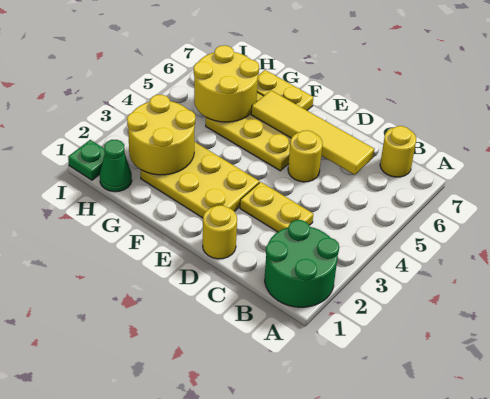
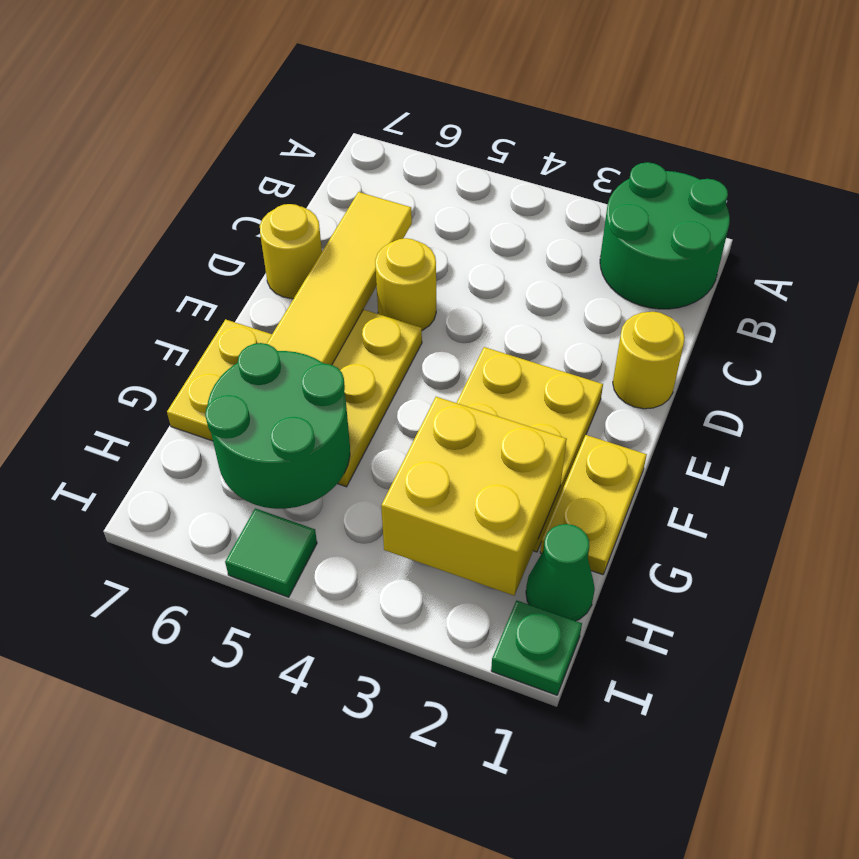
yellow round brick B7 level 1 -> yellow round brick D7 level 1
yellow plate C3:D3 level 1 -> yellow plate F1:G1 level 1
yellow round brick G2:H3 level 2 -> yellow brick G2:H3 level 2
yellow round brick G5:H6 level 2 -> green round brick G5:H6 level 2
none -> green tile I5 level 1

